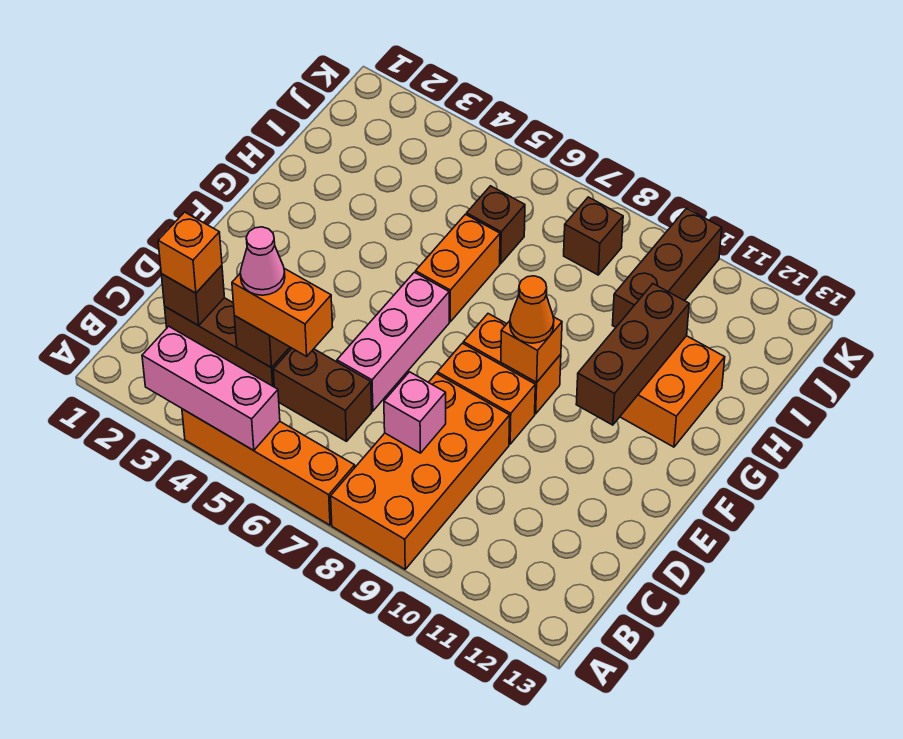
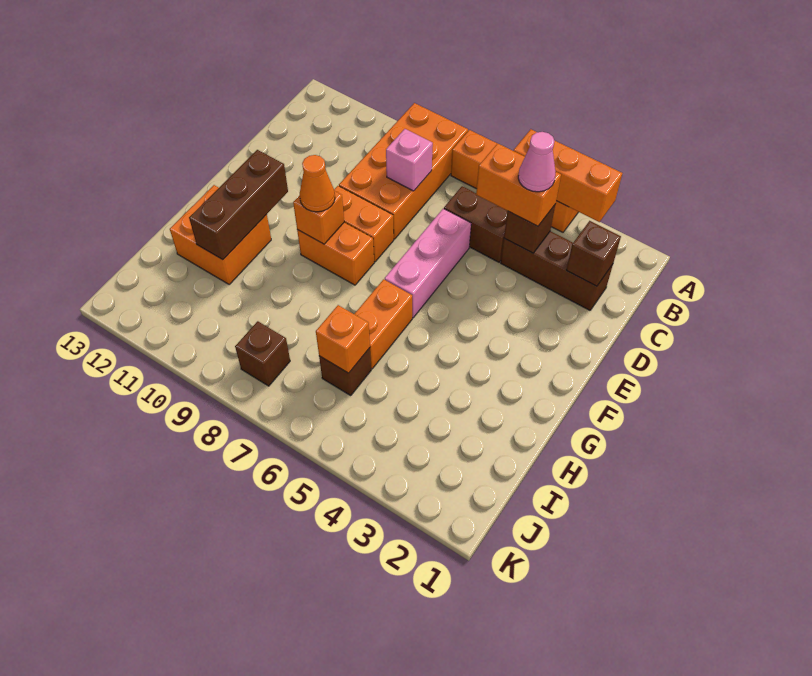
pink brick A3:A5 level 2 -> orange brick A3:A5 level 2
orange brick C2 level 3 -> orange brick I6 level 2
brown brick I10:K10 level 1 -> none

